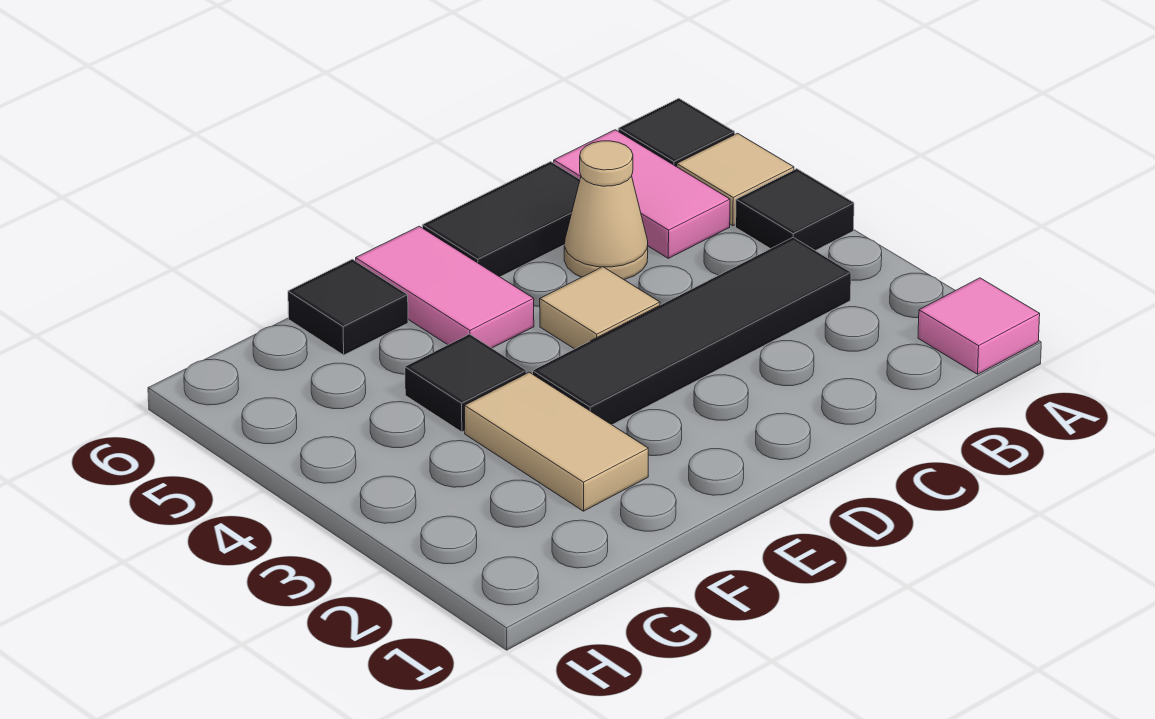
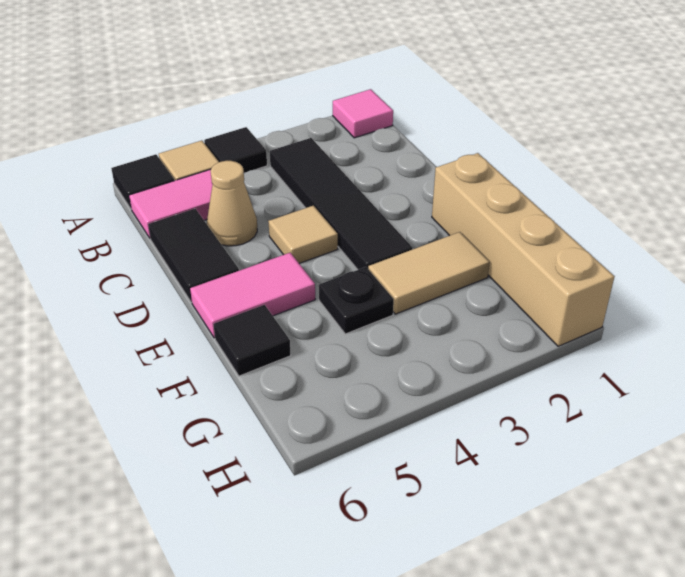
none -> tan brick E1:H1 level 1
black tile F4 level 1 -> black plate F4 level 1

